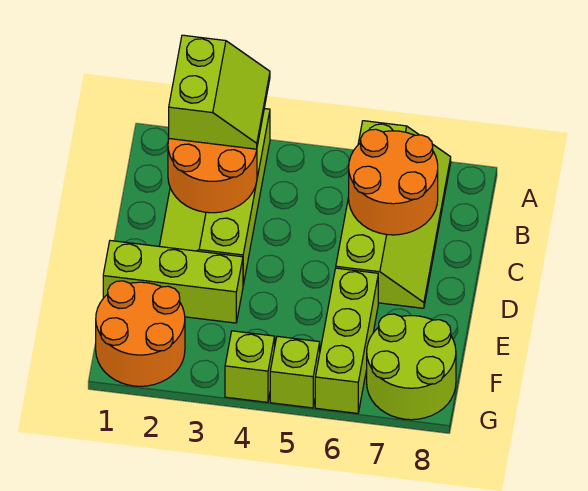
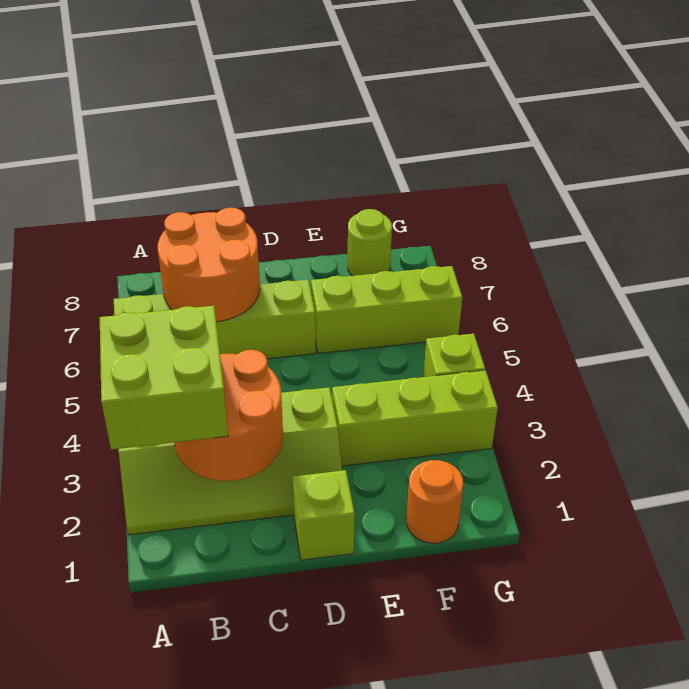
lime slope A2:B3 level 3 top 2 -> lime brick A2:B3 level 3
lime brick E1:E3 level 1 -> lime brick E3:G3 level 1
orange round brick F1:G2 level 1 -> orange round brick F1 level 1
lime round brick F7:G8 level 1 -> lime round brick F8 level 1
lime brick G5 level 1 -> lime brick D1 level 1

